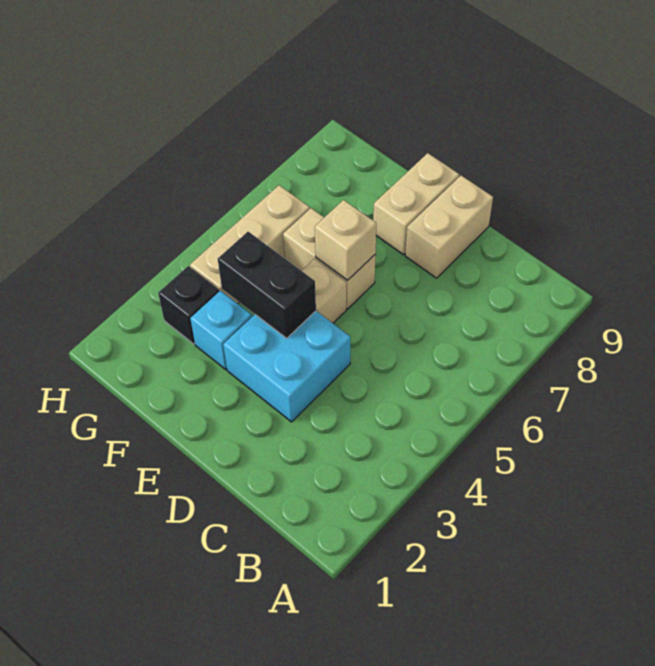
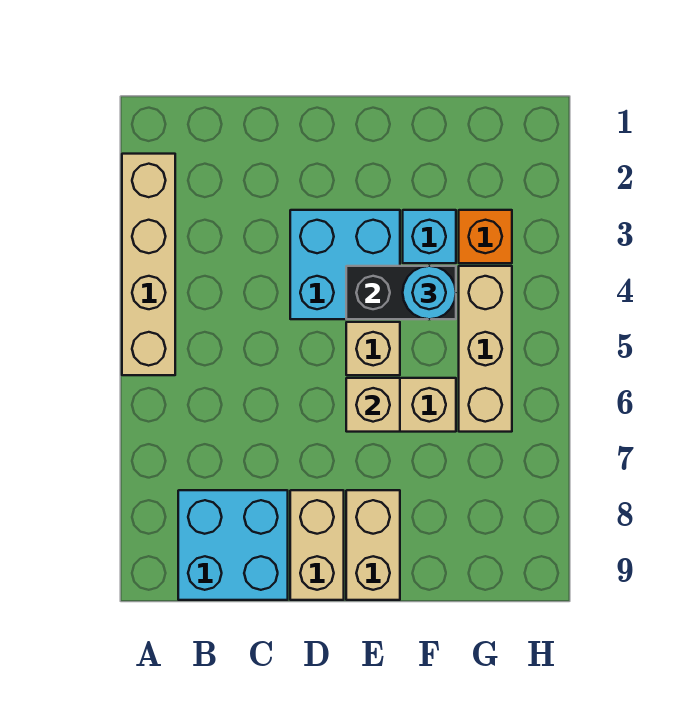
none -> tan brick A2:A5 level 1
none -> cyan brick B8:C9 level 1
none -> cyan round brick F4 level 3
black brick G3 level 1 -> orange brick G3 level 1

